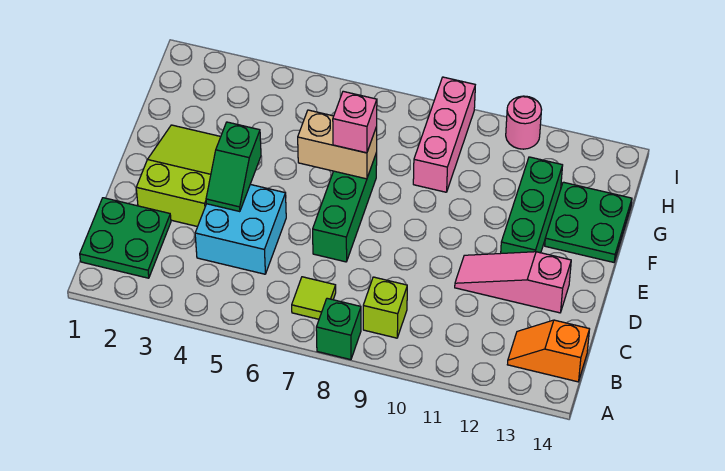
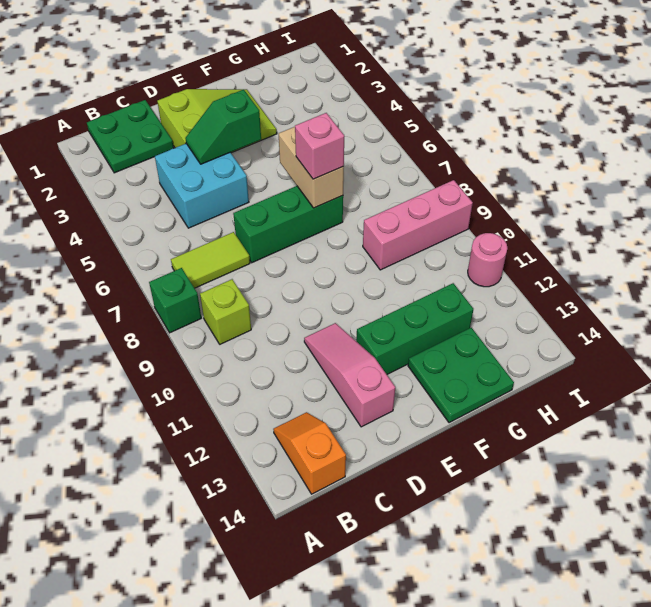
lime tile B7 level 1 -> lime tile B7:C7 level 1

